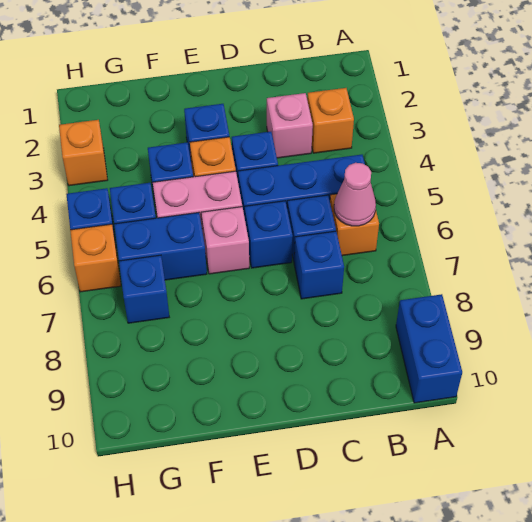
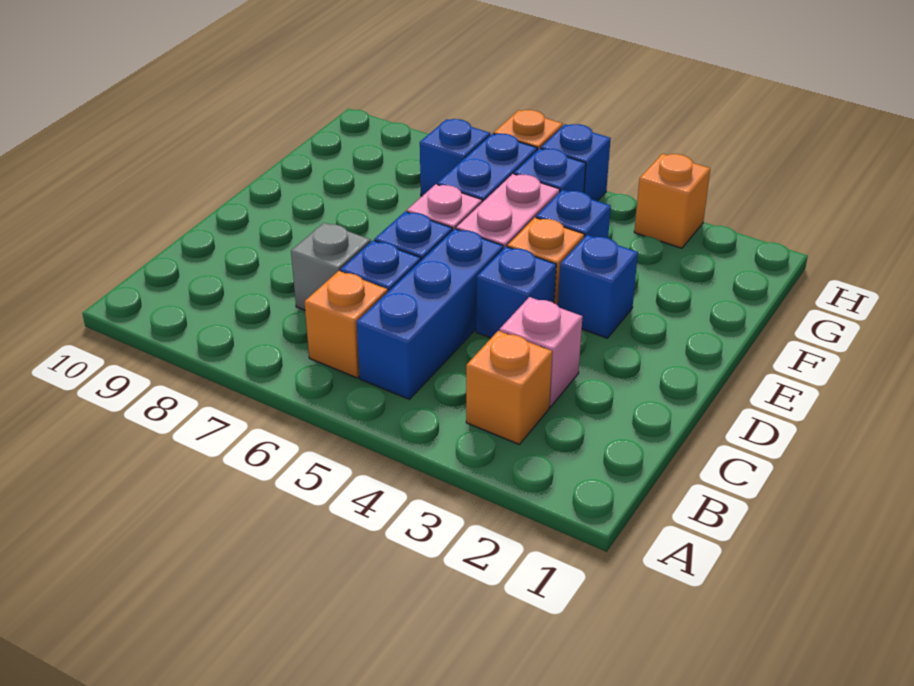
blue brick A9:A10 level 1 -> none
pink cone B6 level 2 -> none
blue brick C7 level 1 -> grey brick C7 level 1

